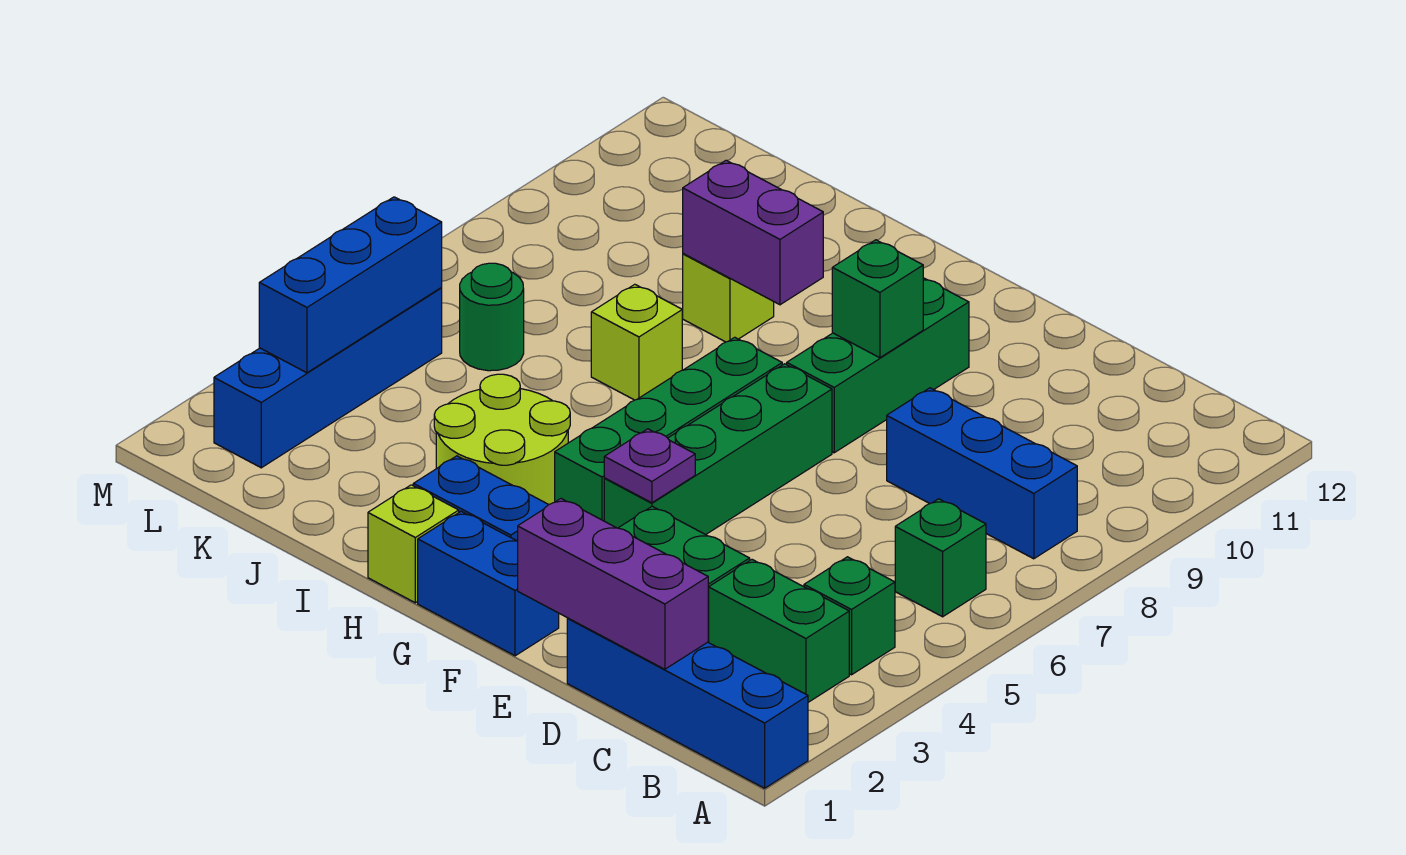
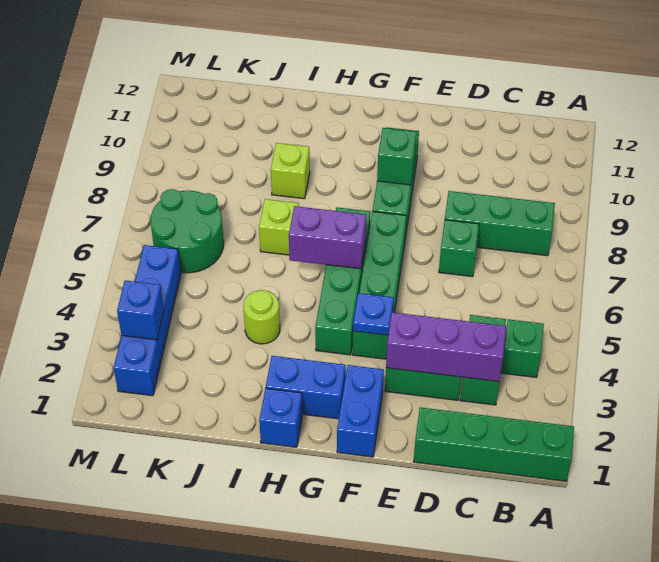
blue brick A1:D1 level 1 -> green brick A1:D1 level 1
green brick B3:C3 level 1 -> green brick C3:C4 level 1
green brick B6 level 1 -> green brick D7 level 1
blue brick B8:D8 level 1 -> green brick B8:D8 level 1
purple brick C1:E1 level 2 -> purple brick C3:E3 level 2
blue brick F1:G1 level 1 -> blue brick F1:F2 level 1
purple plate F4 level 2 -> blue plate F4 level 2
lime brick H1 level 1 -> blue brick H1 level 1
lime round brick H3:I4 level 1 -> lime round brick I4 level 1
purple brick H9:I9 level 2 -> purple brick G6:H6 level 2
green round brick K6 level 1 -> green round brick K6:L7 level 1
blue brick L3:L5 level 2 -> blue brick L3 level 2

